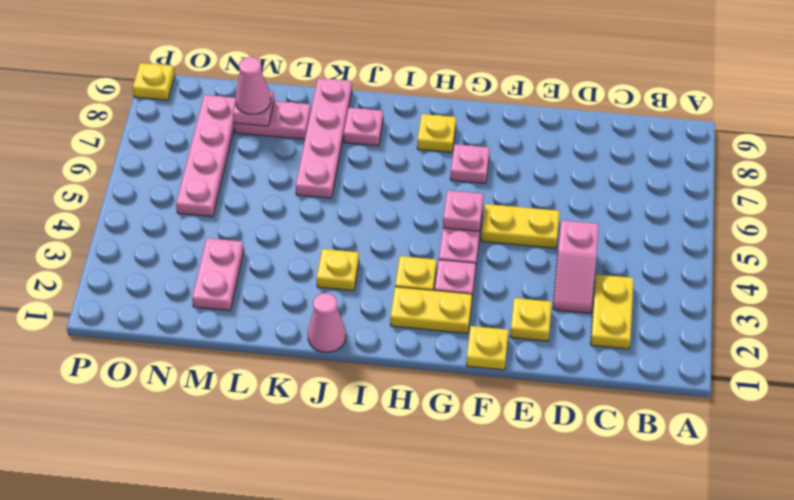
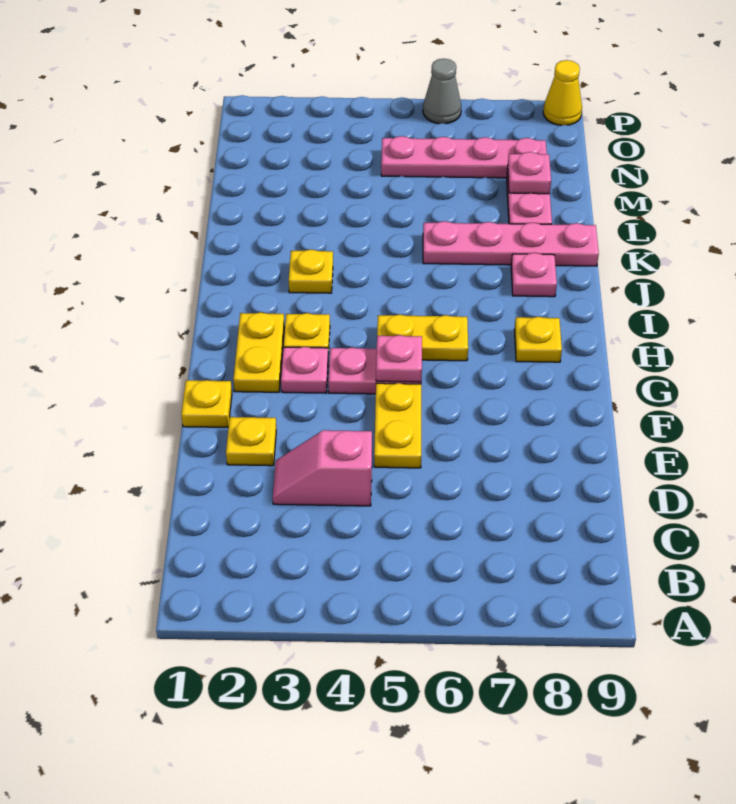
yellow plate C2:C3 level 1 -> yellow plate H5:H6 level 1
pink plate G7 level 1 -> none
pink cone J1 level 1 -> none
pink plate M2:M3 level 1 -> none
pink cone M8 level 3 -> none
none -> grey cone P6 level 1
yellow plate P9 level 1 -> yellow cone P9 level 1

